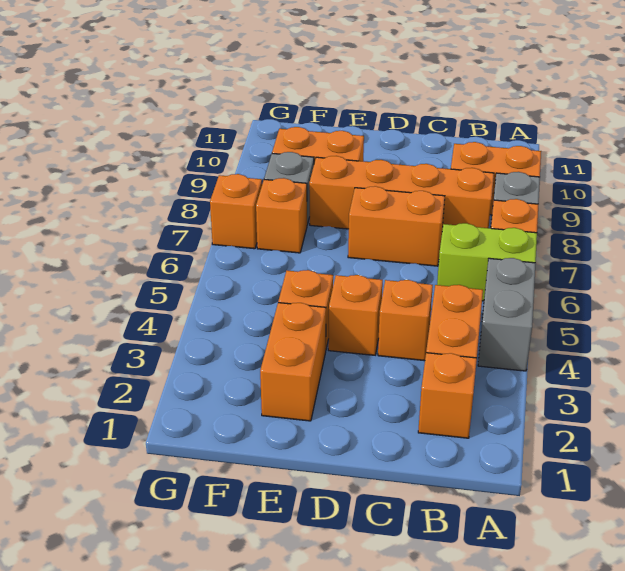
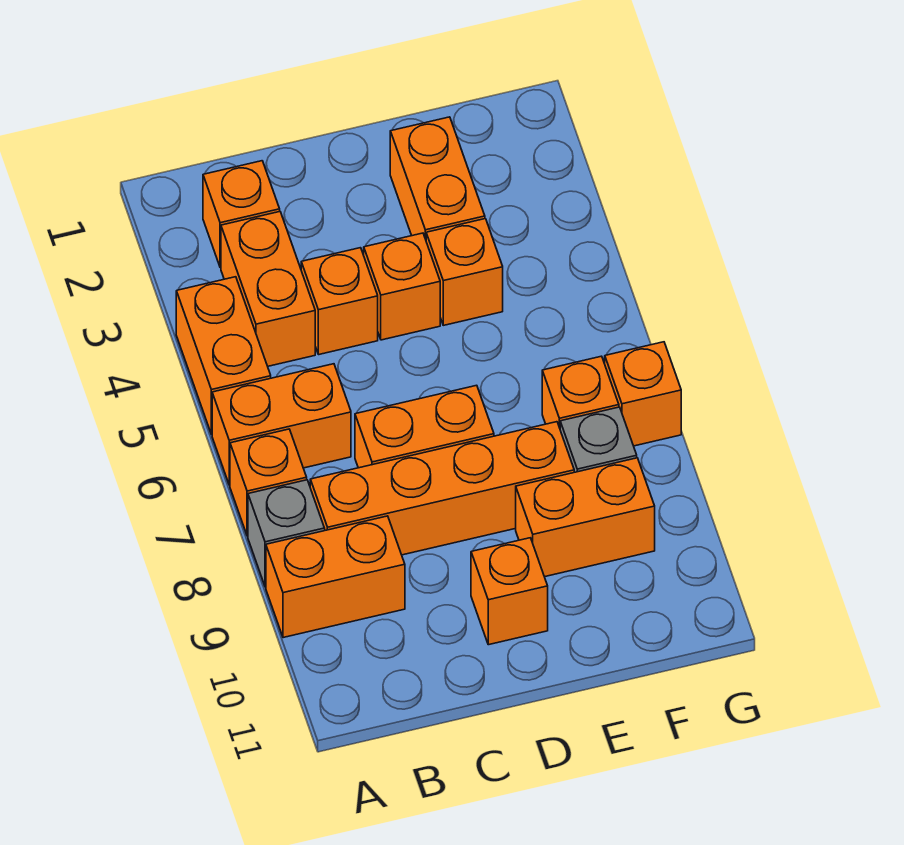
grey brick A4:A5 level 1 -> orange brick A4:A5 level 1
lime brick A6:B6 level 1 -> orange brick A6:B6 level 1
none -> orange brick D10 level 1

